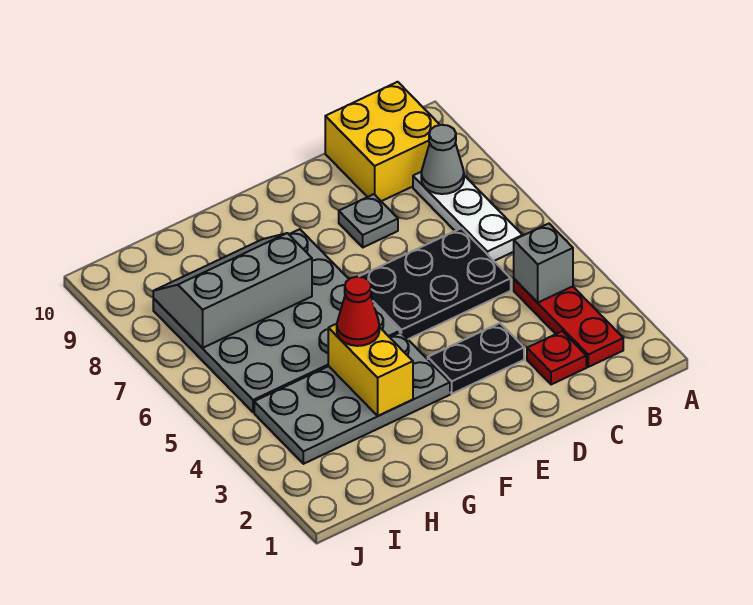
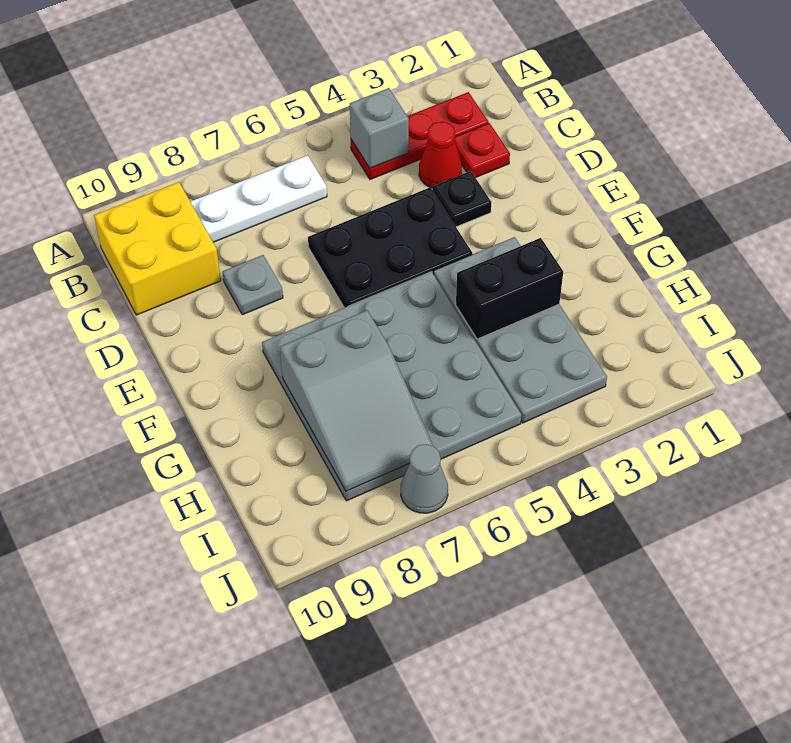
grey cone B8 level 2 -> grey cone J7 level 1
black plate C5:E6 level 1 -> black plate D4:E6 level 1
black plate D3:E3 level 1 -> black plate D3 level 1
yellow brick G3:G4 level 2 -> black brick G3:G4 level 2
red cone G4 level 3 -> red cone C3 level 1
grey slope G7:I8 level 2 top 7 -> grey slope G7:I8 level 2 top G

